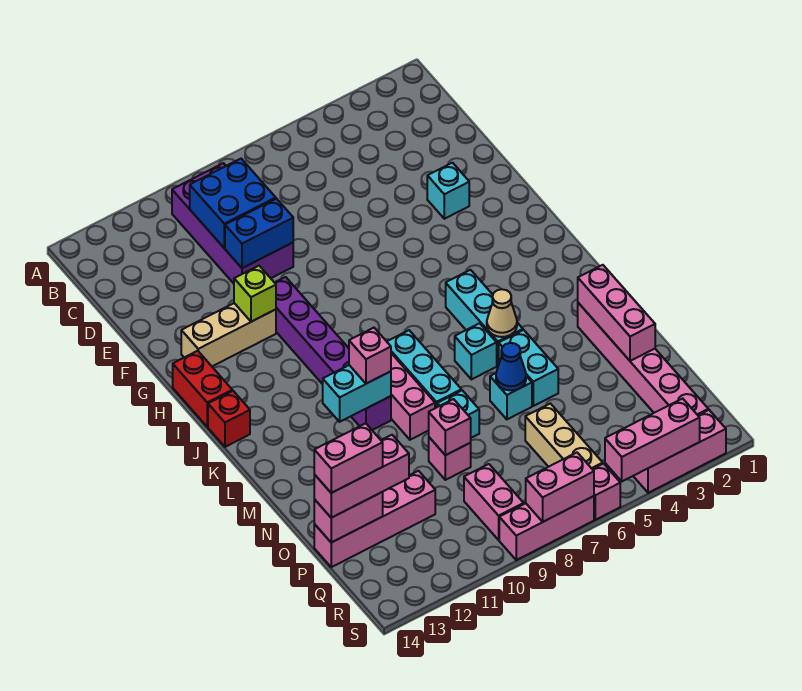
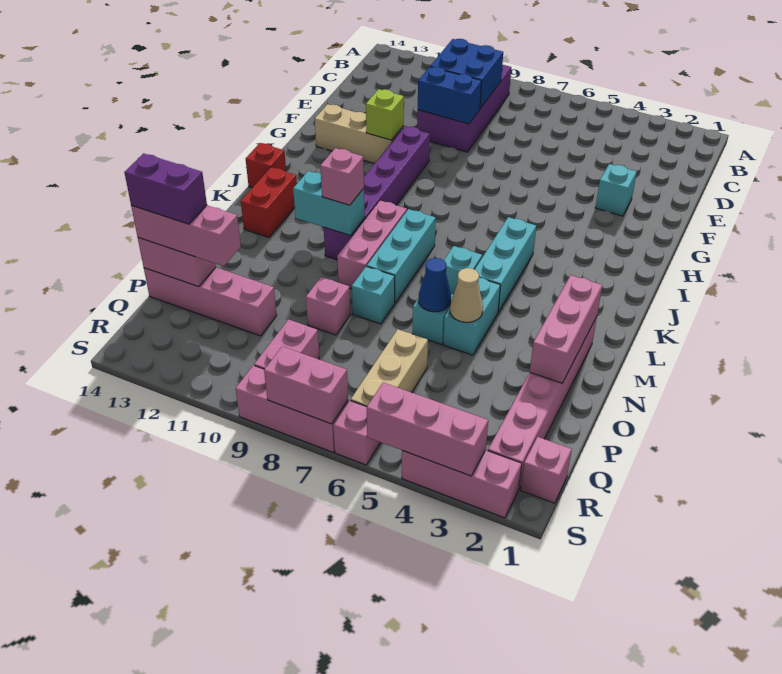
red brick H14:I14 level 1 -> red brick K13:L13 level 1
tan cone L5 level 2 -> tan cone N5 level 2
pink brick O9 level 2 -> pink brick R1 level 1
pink brick P13:P14 level 4 -> purple brick P13:P14 level 4

